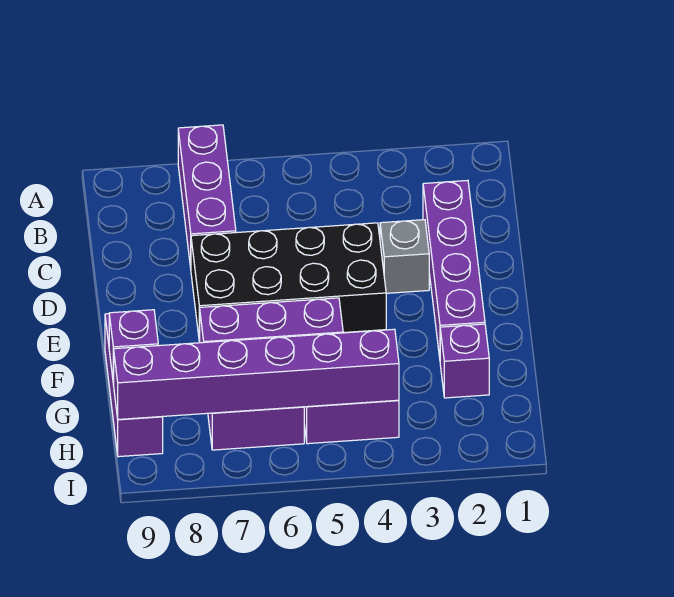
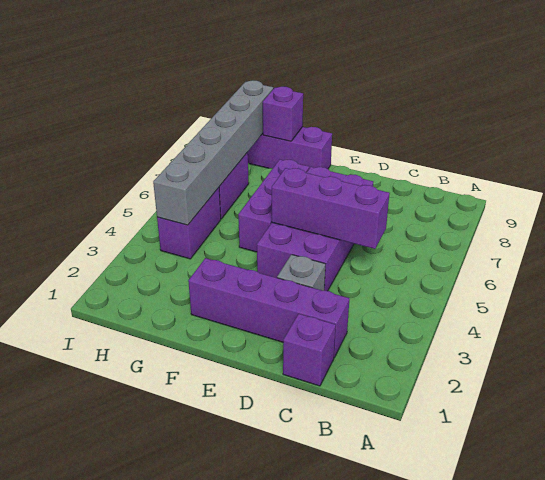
purple brick A7:C7 level 1 -> purple brick C5:E5 level 2
black brick D4:E7 level 1 -> purple brick D4:E7 level 1
purple brick G2 level 1 -> purple brick C1 level 1
purple brick H4:H9 level 2 -> grey brick H4:H9 level 2

